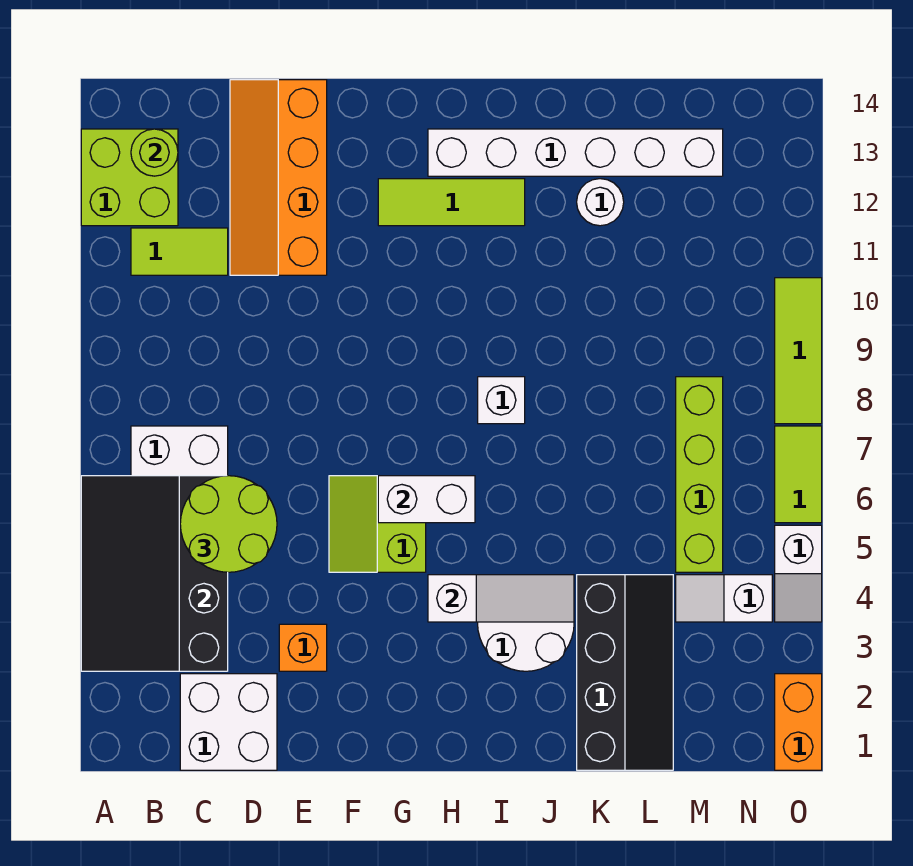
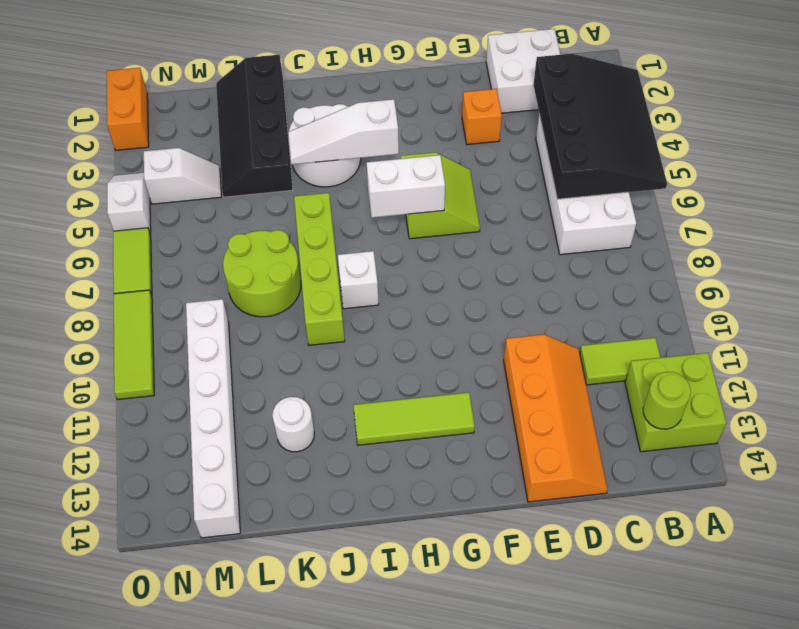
lime round brick C5:D6 level 3 -> lime round brick K7:L8 level 1
white brick H13:M13 level 1 -> white brick M9:M14 level 1
lime brick M5:M8 level 1 -> lime brick J6:J9 level 1

